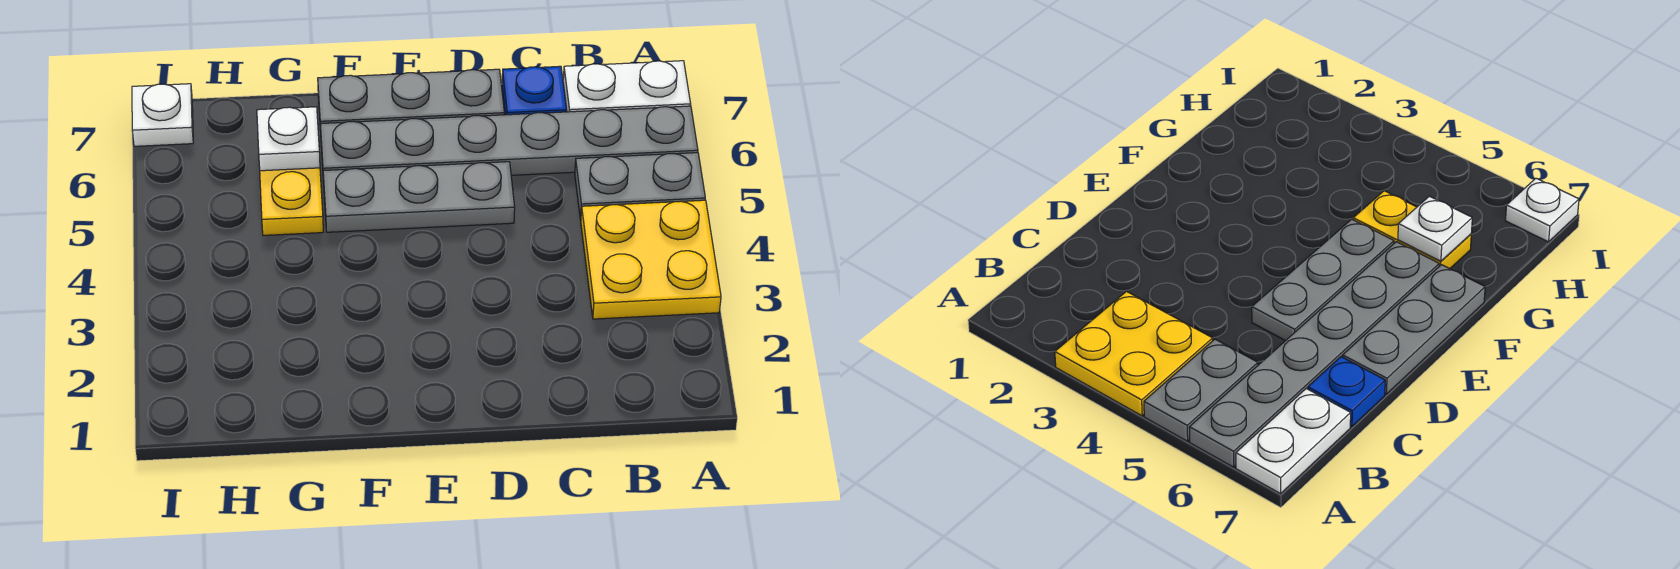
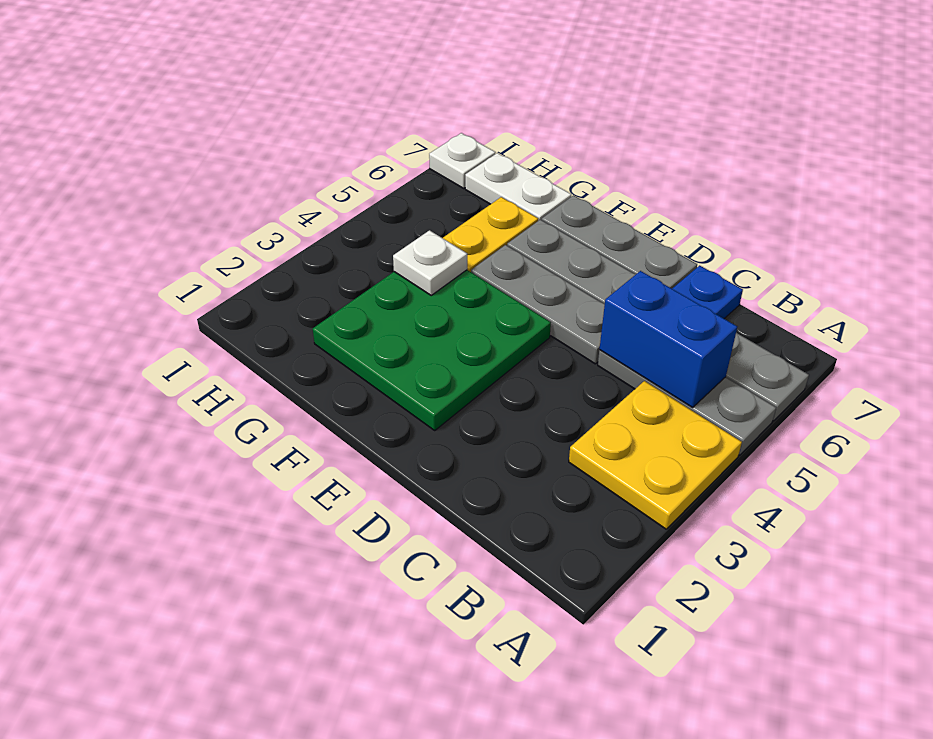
grey plate A5:B5 level 1 -> grey plate A5:C5 level 1
white plate A7:B7 level 1 -> white plate G7:H7 level 1
none -> blue brick B5:C5 level 2
none -> green plate E2:G4 level 1
white plate G6 level 2 -> white plate G4 level 2

